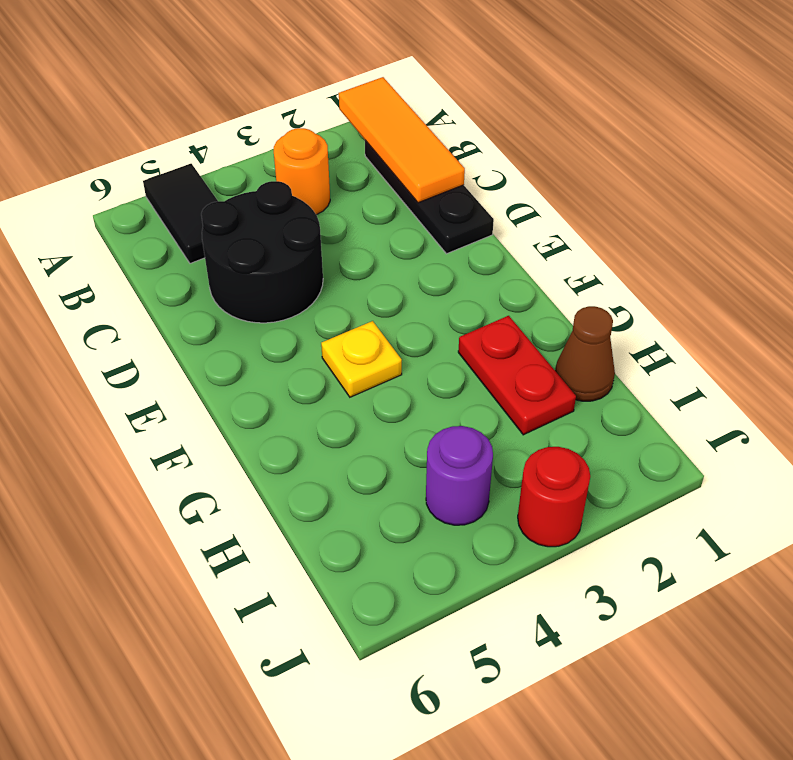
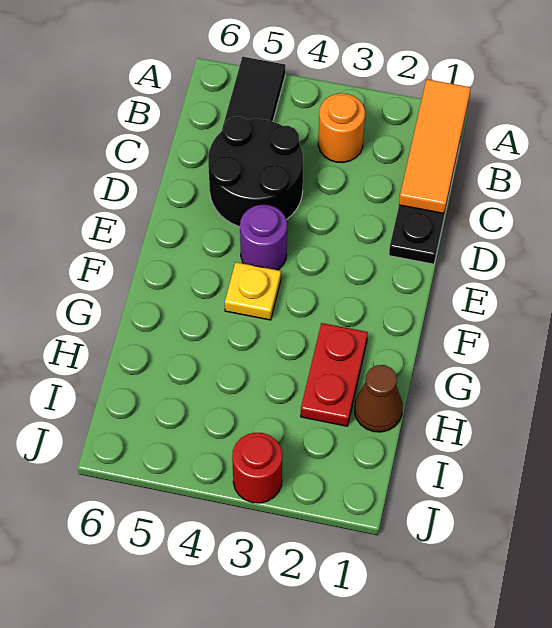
purple round brick I4 level 1 -> purple round brick E4 level 1

